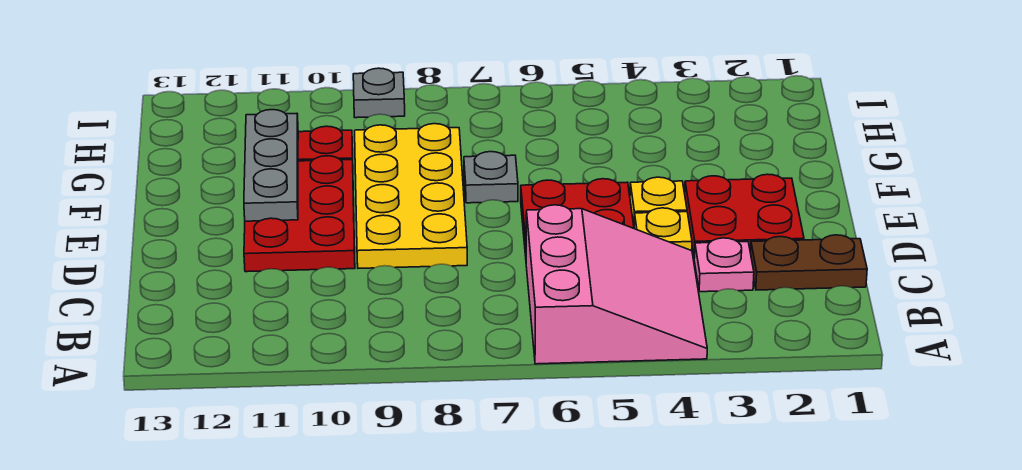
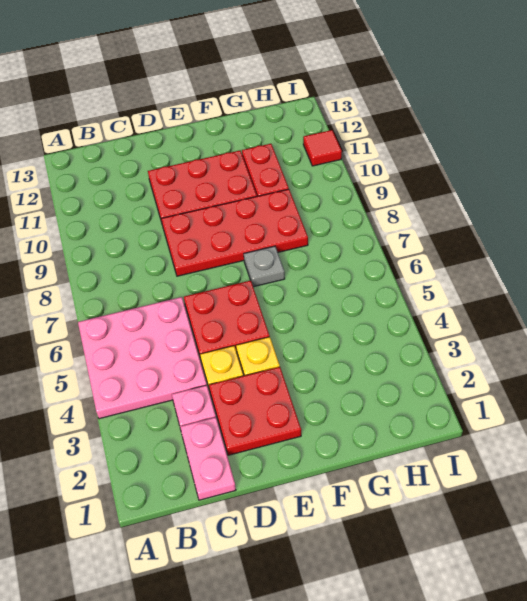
pink slope A4:C6 level 1 top 6 -> pink plate A4:C6 level 1
brown plate C1:C2 level 1 -> pink plate C1:C2 level 1
yellow plate D8:G9 level 1 -> red plate D8:G9 level 1
grey plate E11:G11 level 2 -> none
grey plate I9 level 1 -> none
none -> red tile I11 level 1

